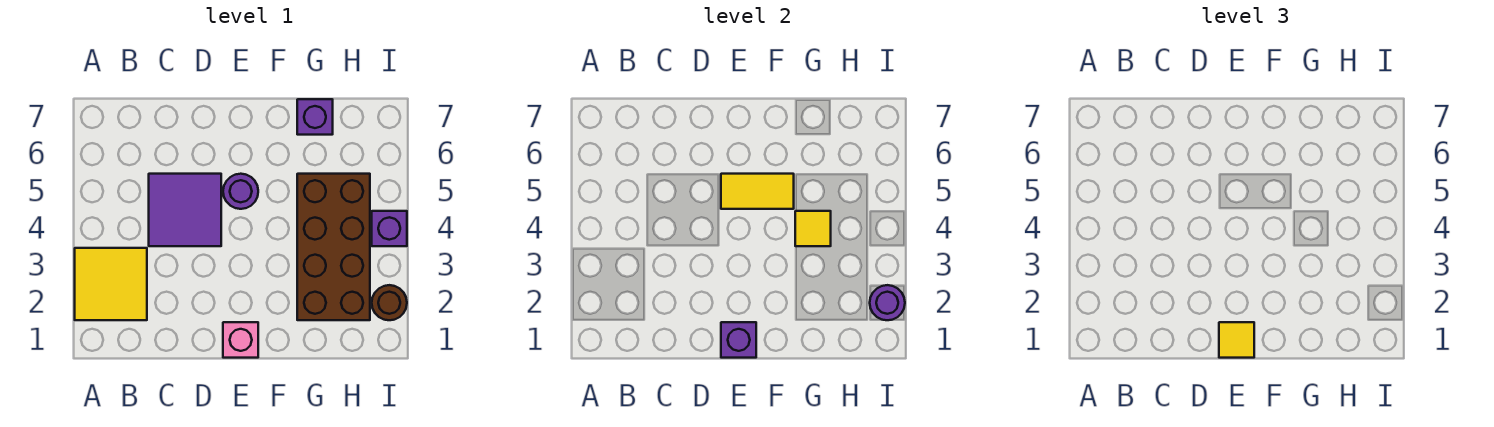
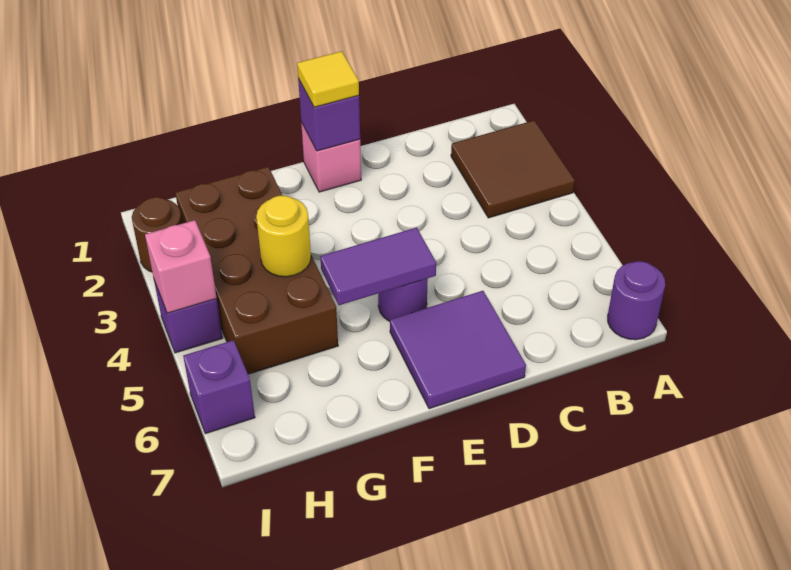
yellow tile A2:B3 level 1 -> brown tile A2:B3 level 1
purple tile C4:D5 level 1 -> purple tile D6:E7 level 1
yellow tile E5:F5 level 2 -> purple tile E5:F5 level 2
yellow tile G4 level 2 -> yellow round brick G4 level 2
purple brick G7 level 1 -> purple brick I6 level 1
purple round brick I2 level 2 -> purple round brick A7 level 1
none -> pink brick I4 level 2

